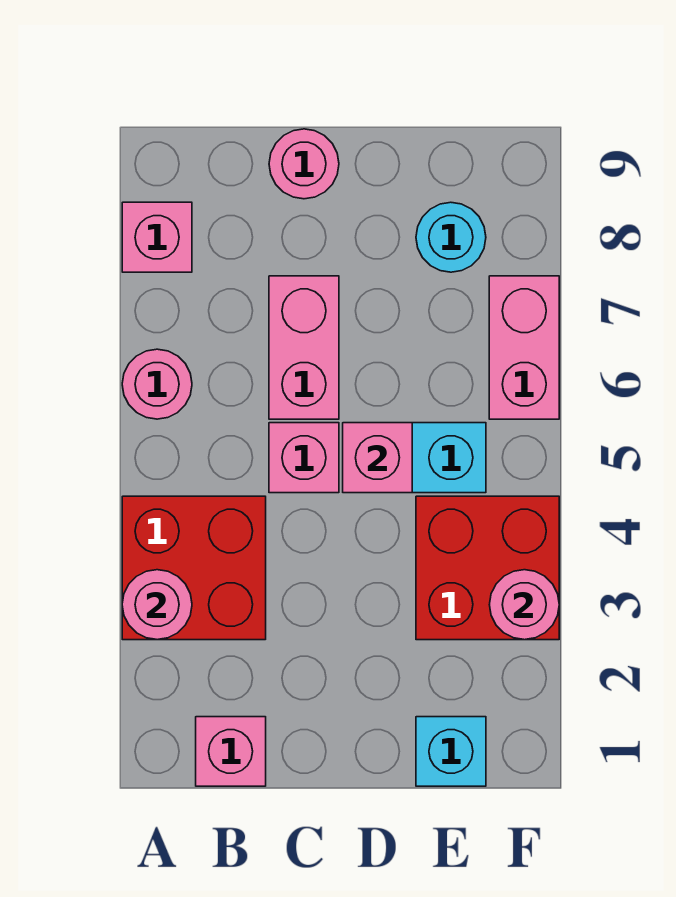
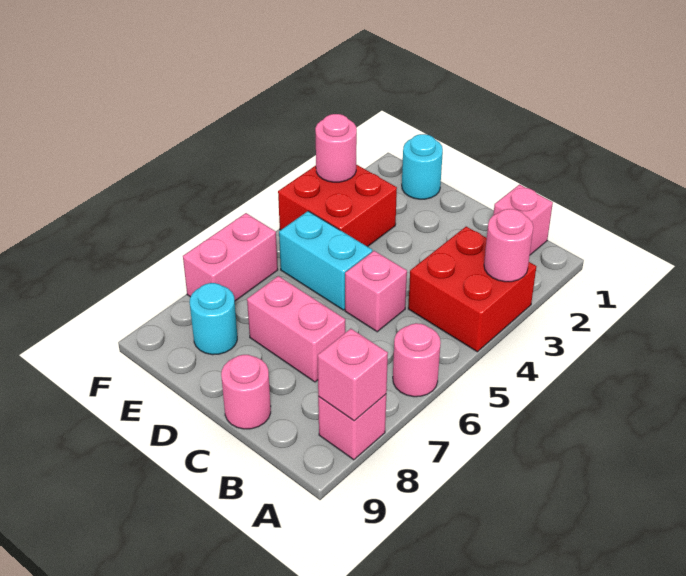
pink brick C6:C7 level 1 -> pink brick C7:D7 level 1
pink brick D5 level 2 -> pink brick A8 level 2
cyan brick E1 level 1 -> cyan round brick E1 level 1

